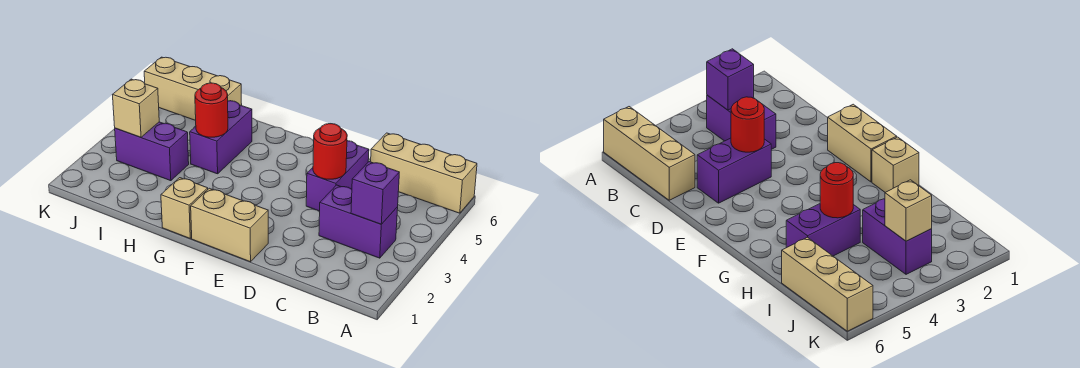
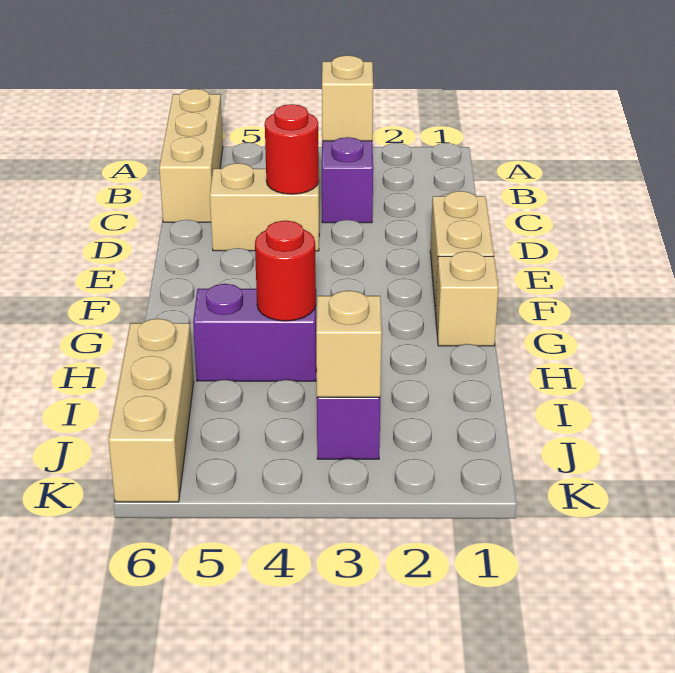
purple brick B3 level 2 -> tan brick B3 level 2
purple brick D4:D5 level 1 -> tan brick D4:D5 level 1

